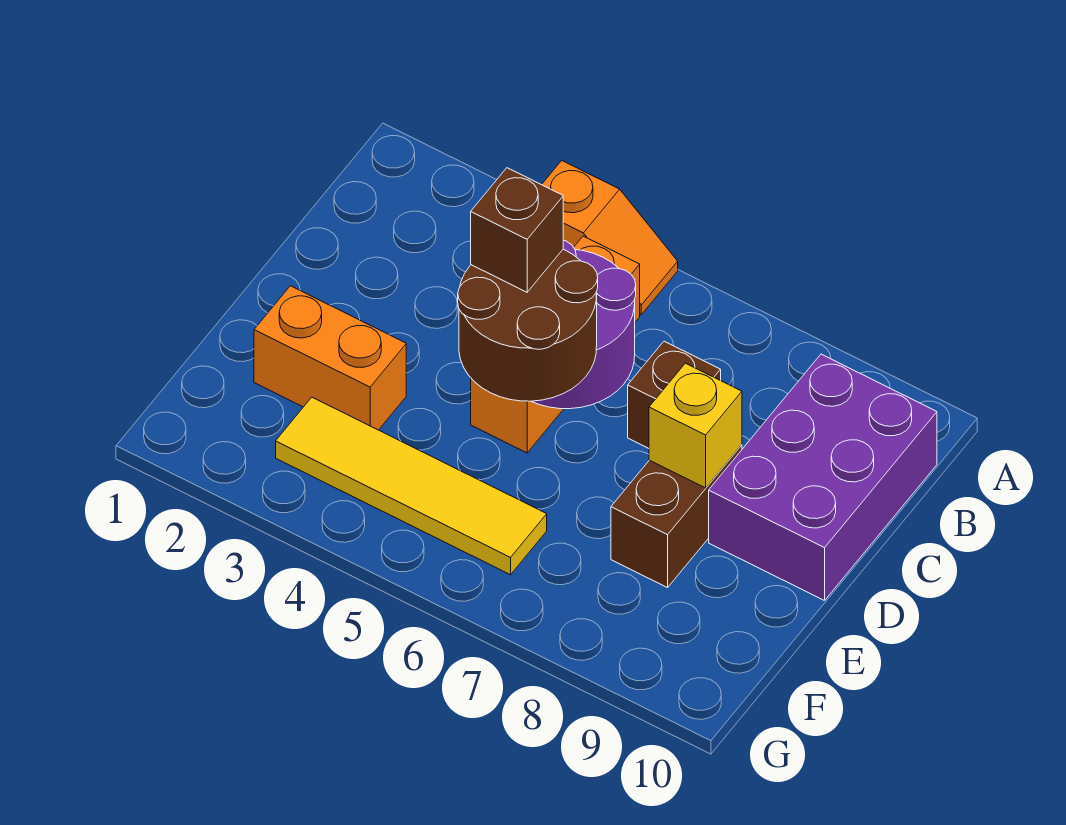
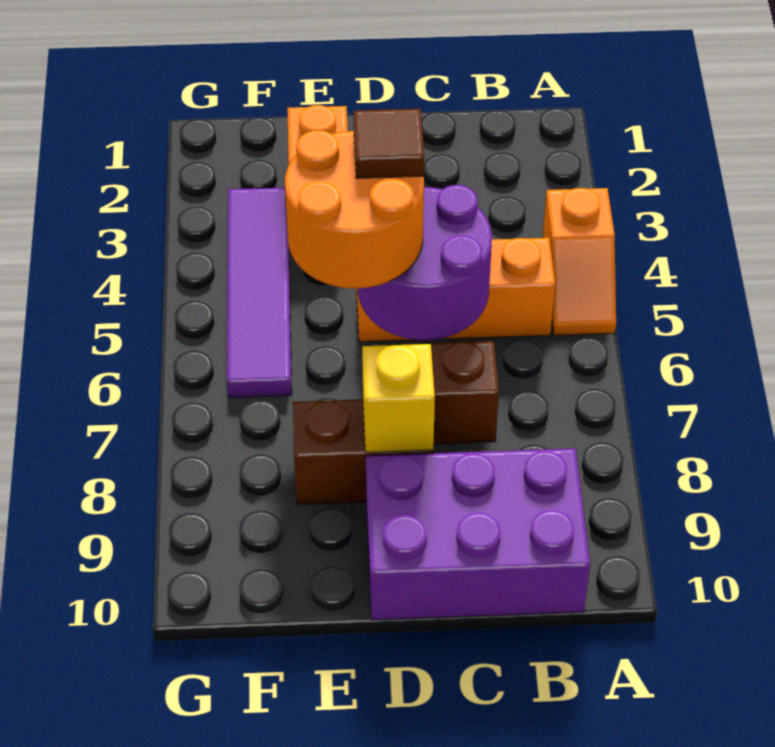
brown round brick D5:E6 level 3 -> orange round brick D5:E6 level 3
brown brick D5 level 4 -> brown tile D5 level 4
yellow tile F3:F6 level 1 -> purple tile F3:F6 level 1

